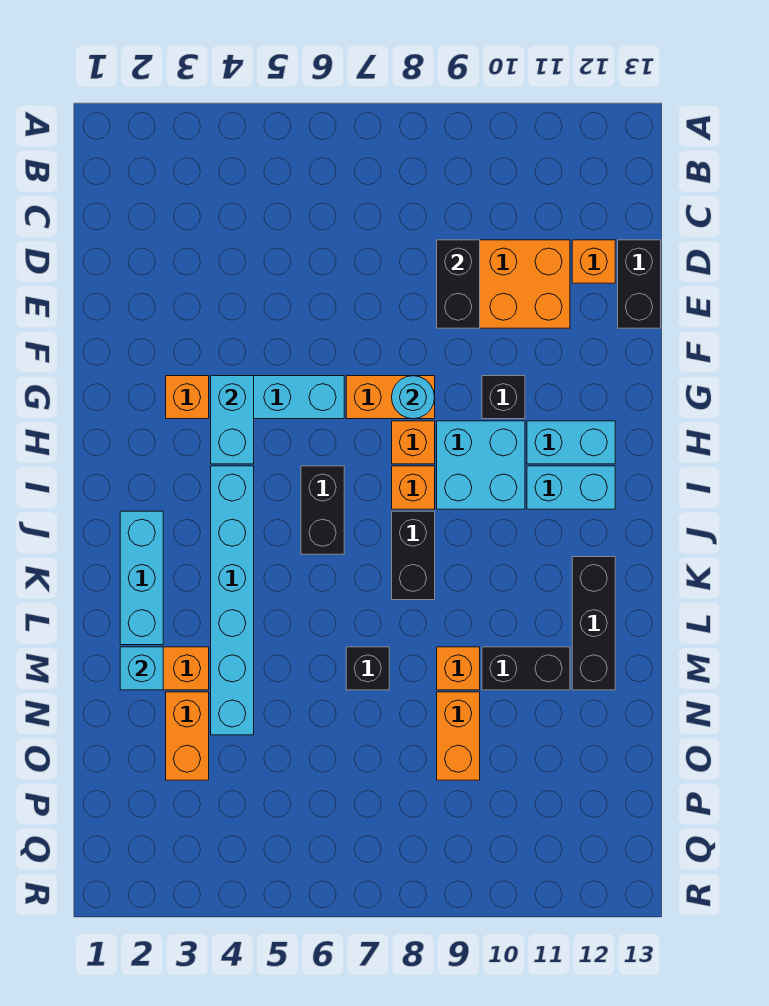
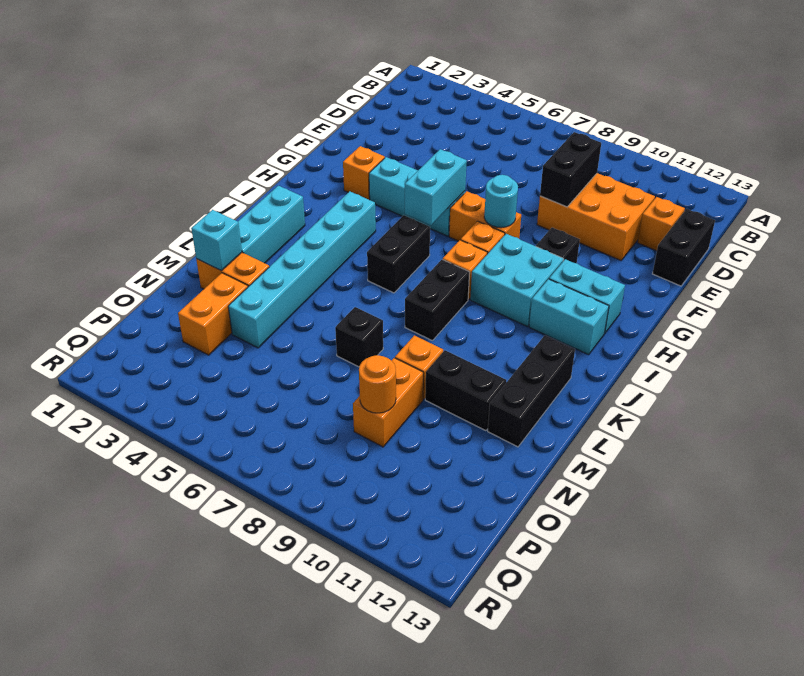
cyan brick G4:H4 level 2 -> cyan brick G6:H6 level 2
none -> orange round brick O9 level 2

